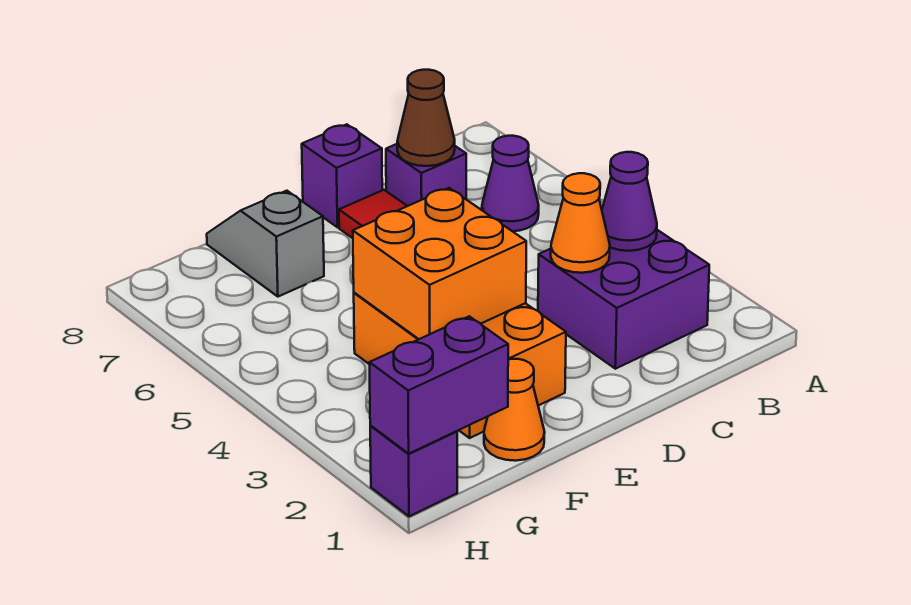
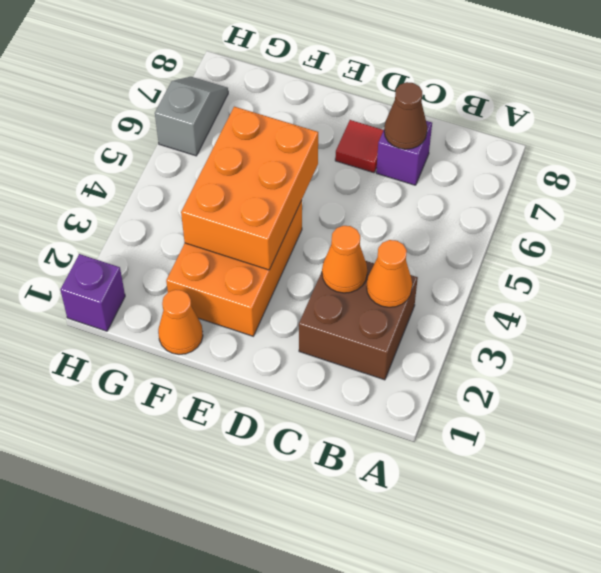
purple brick B2:C3 level 1 -> brown brick B2:C3 level 1
purple cone B3 level 2 -> orange cone B3 level 2
purple cone B6 level 1 -> none
purple brick D8 level 1 -> none
orange brick E3:F4 level 2 -> orange brick E3:F5 level 2
grey slope F7:F8 level 1 top 7 -> grey slope H6:H7 level 1 top 6
purple brick G1:H1 level 2 -> none

